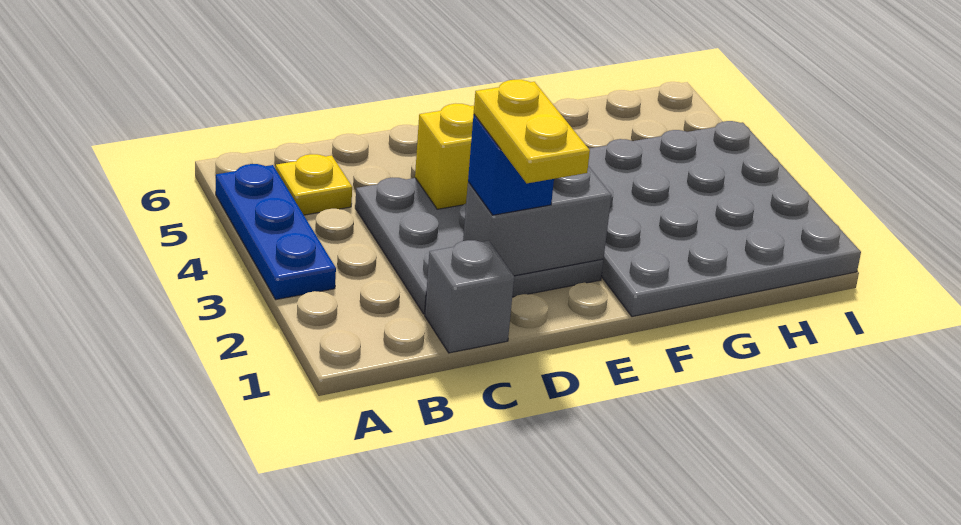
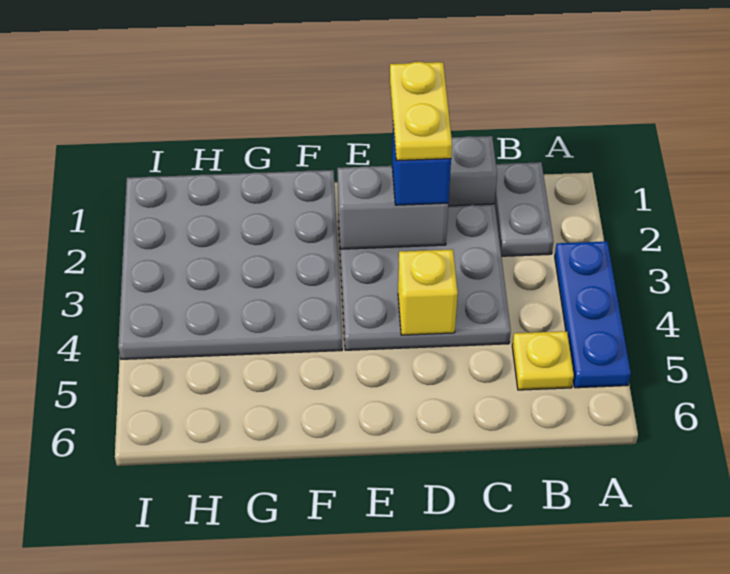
none -> grey plate B1:B2 level 1

